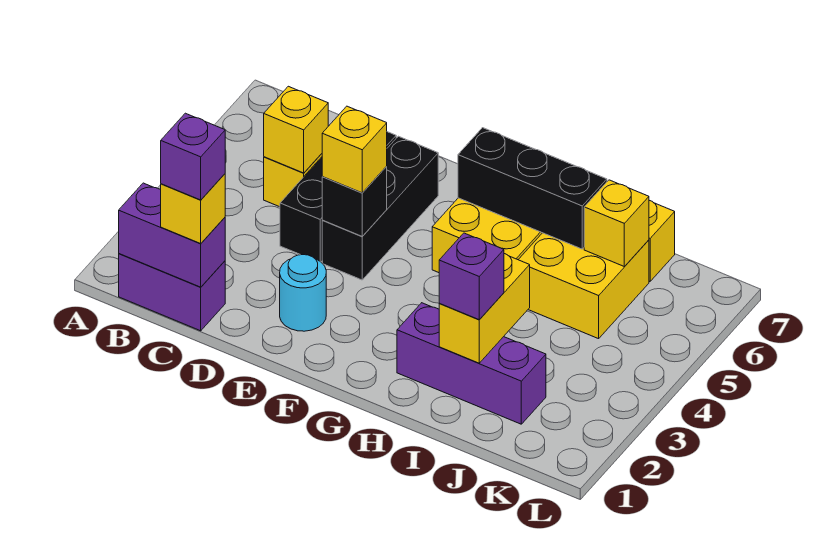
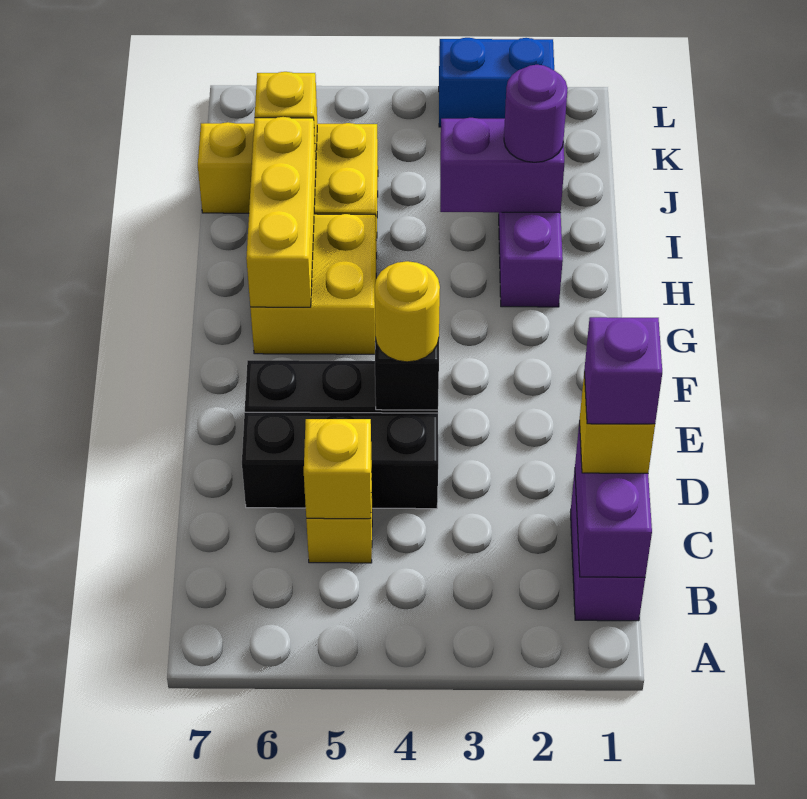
cyan round brick E2 level 1 -> none
yellow brick E4 level 3 -> yellow round brick E4 level 3
black brick G6:I6 level 2 -> yellow brick G6:I6 level 2
yellow brick I2:I3 level 2 -> purple brick I2:I3 level 2
purple brick I2 level 3 -> purple round brick I2 level 3
none -> blue brick L2:L3 level 1

